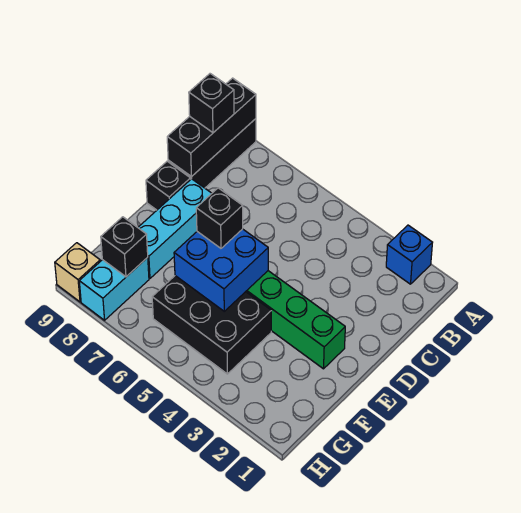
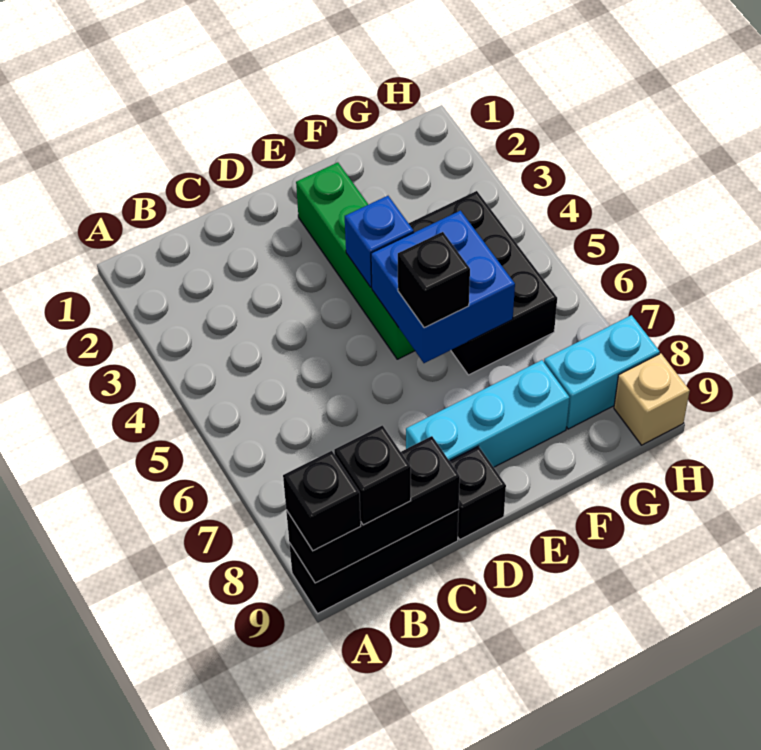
blue brick A2 level 1 -> blue brick E4 level 2
black brick G8 level 2 -> black brick A9 level 3

